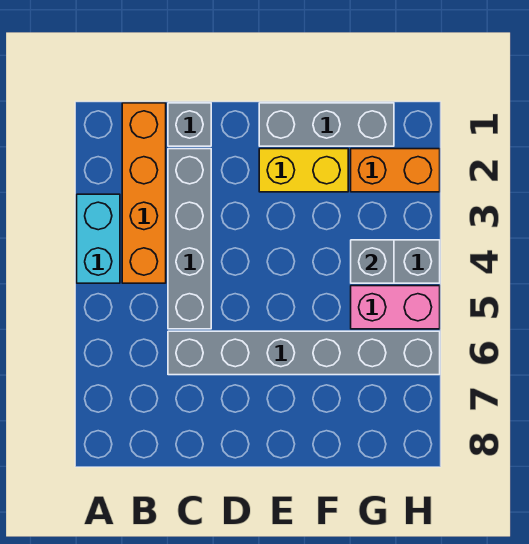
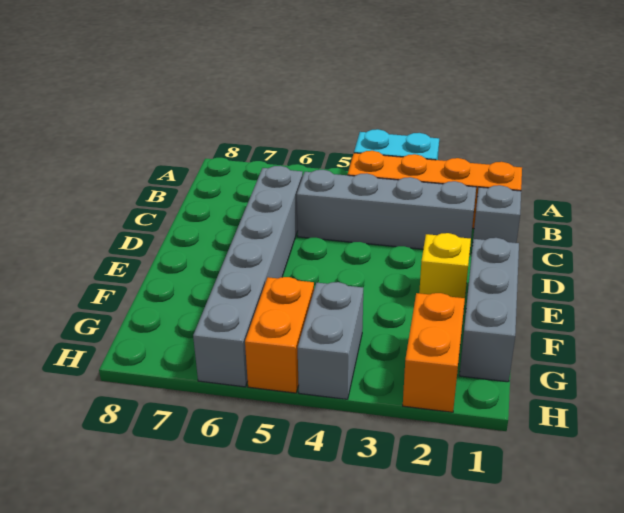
yellow brick E2:F2 level 1 -> yellow brick E2 level 1
grey brick G4 level 2 -> none
pink brick G5:H5 level 1 -> orange brick G5:H5 level 1

